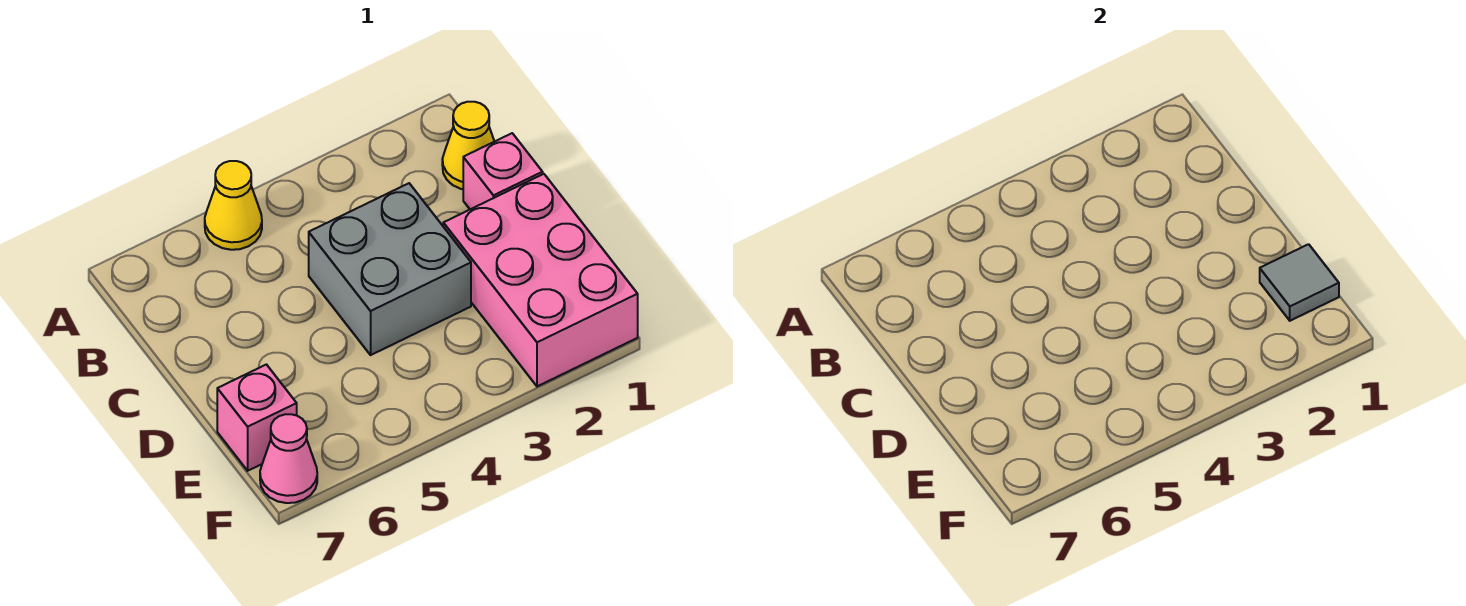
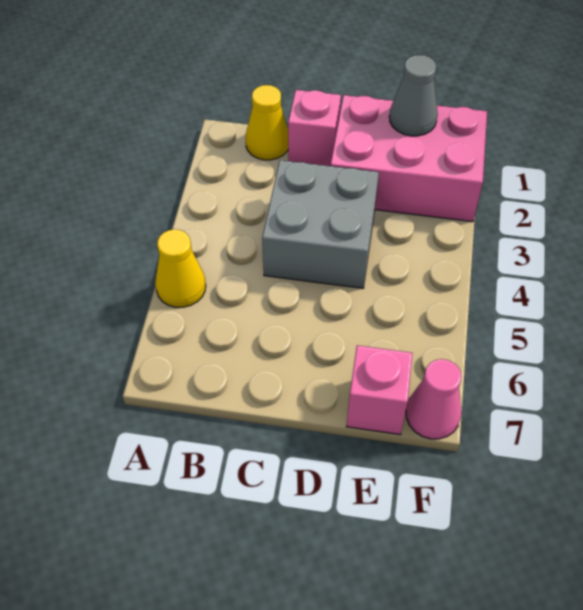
grey tile E1 level 2 -> grey cone E1 level 2

